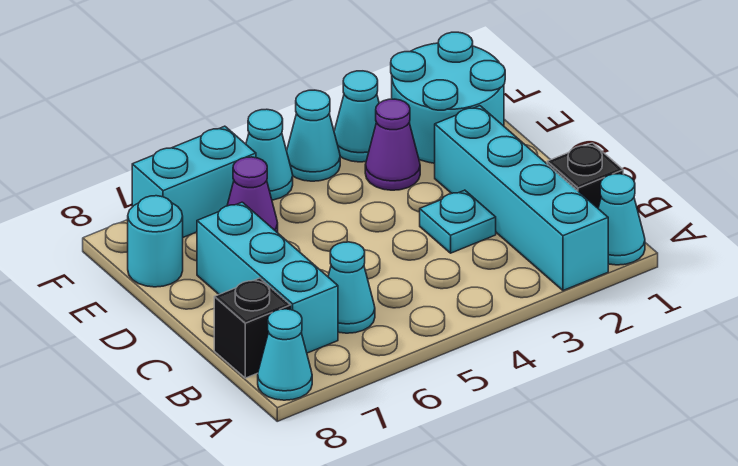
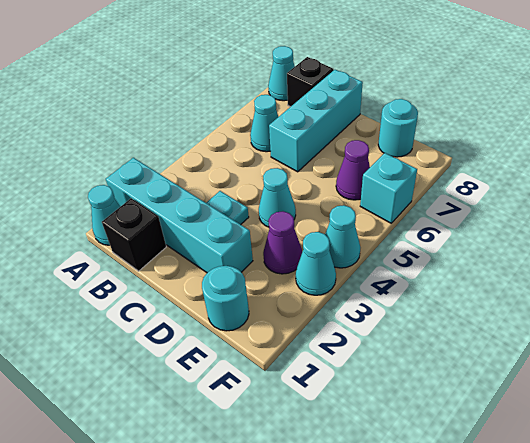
cyan brick B7:D7 level 1 -> cyan brick C6:C8 level 1
cyan round brick E1:F2 level 1 -> cyan round brick E1 level 1
cyan cone F5 level 1 -> cyan cone D4 level 1
cyan brick F6:F7 level 1 -> cyan brick F6 level 1

